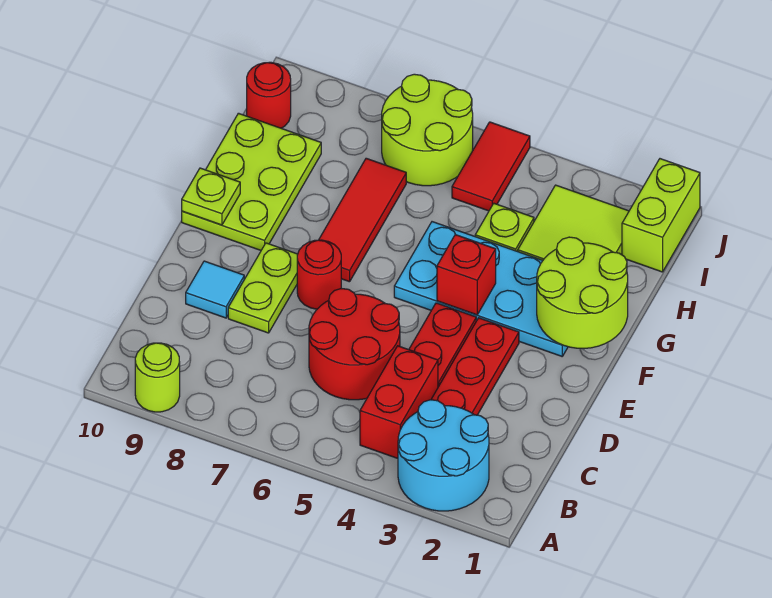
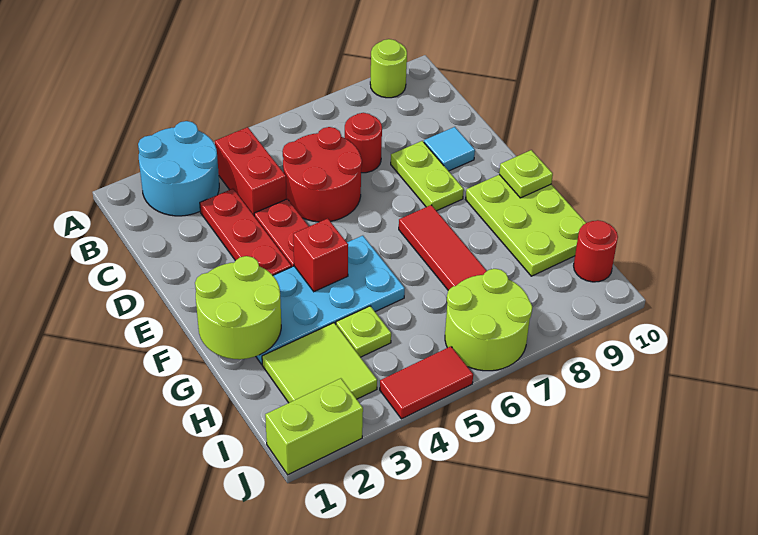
red round brick E7 level 1 -> red round brick C7 level 1
lime brick I1:J1 level 1 -> lime brick J1:J2 level 1
red tile I5:J5 level 1 -> red tile J4:J5 level 1

